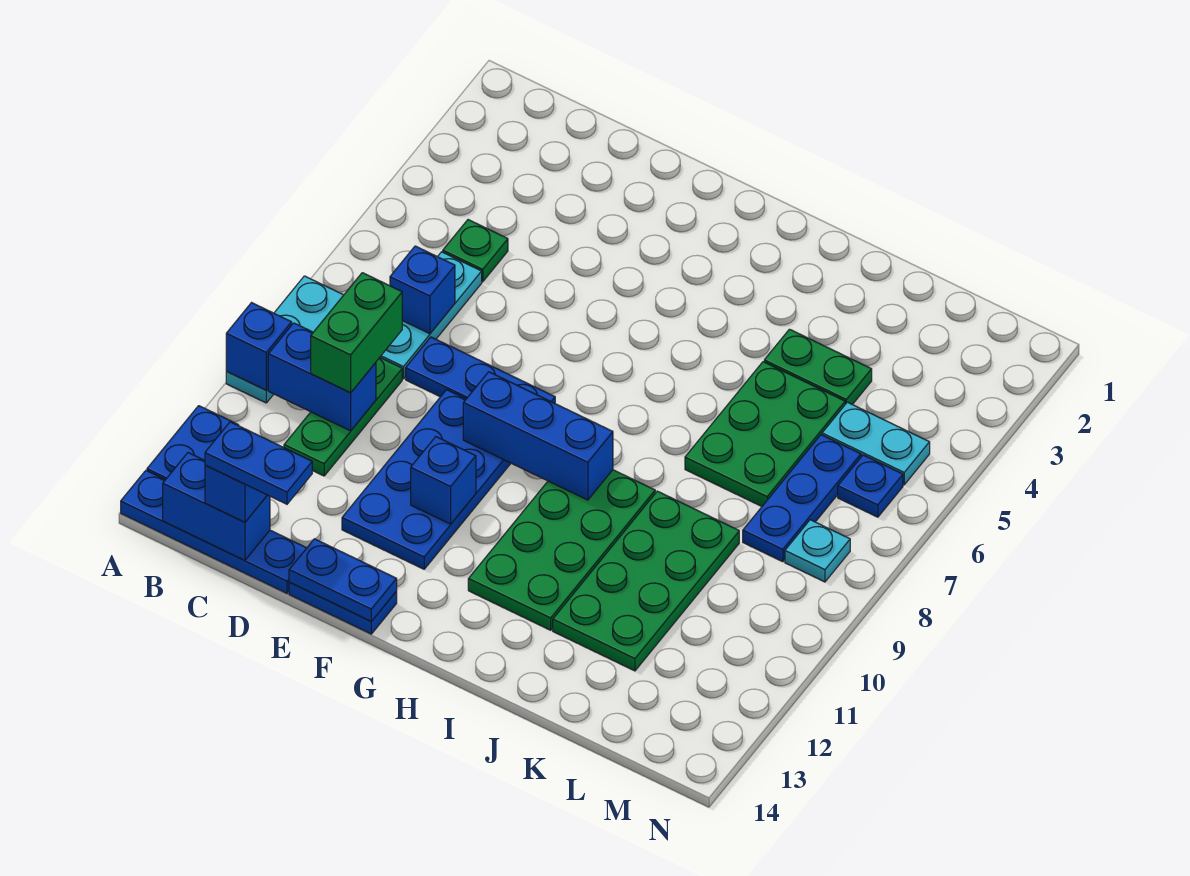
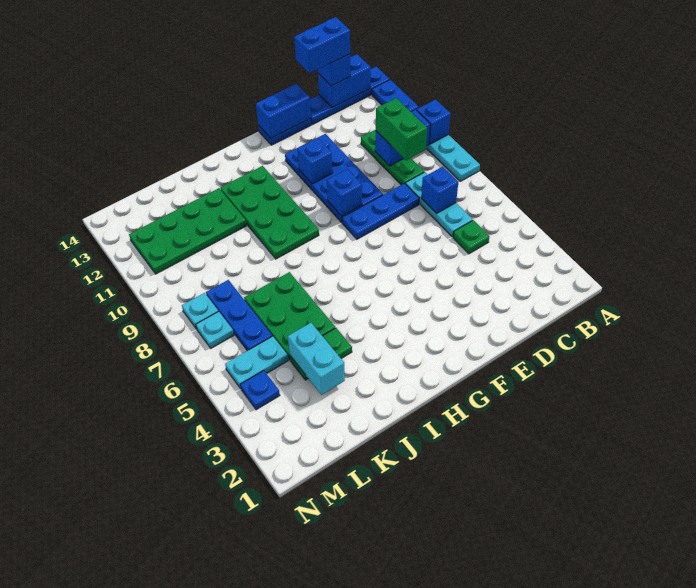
blue plate C14:D14 level 4 -> blue brick C14:D14 level 4
blue plate E14:F14 level 2 -> blue brick E14:F14 level 2
blue brick F9:H9 level 2 -> blue brick F9 level 2
green plate J9:K12 level 1 -> green plate J11:M12 level 1
none -> cyan brick K3:K4 level 2
blue plate M6 level 1 -> blue plate M4 level 1
none -> cyan plate M7 level 1

